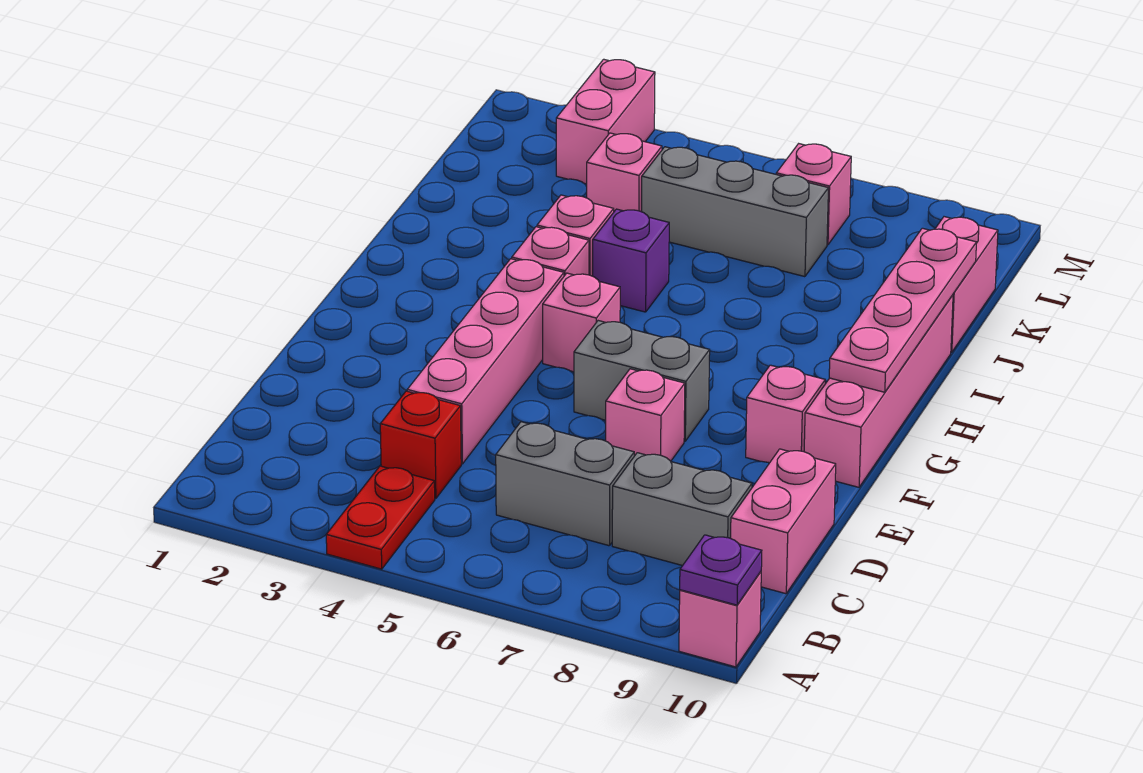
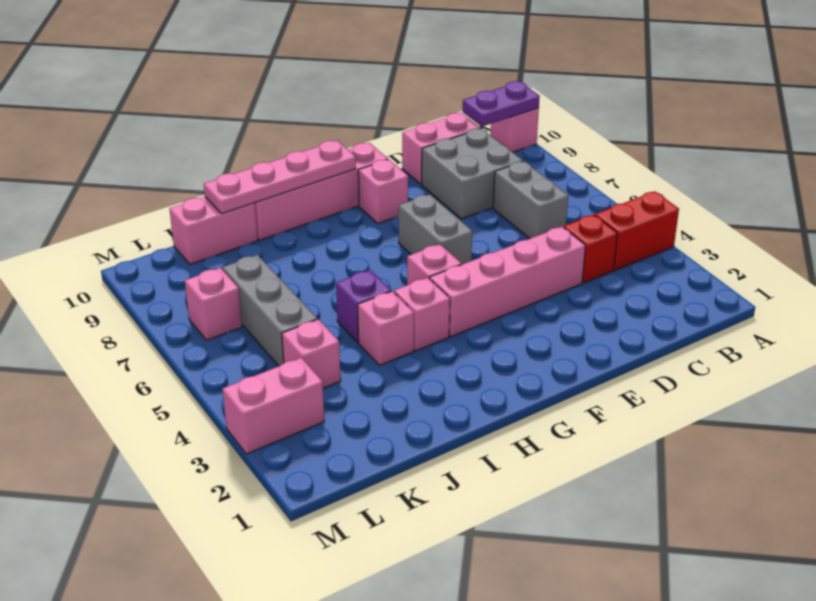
red plate A4:B4 level 1 -> red brick A4:B4 level 1
purple plate A10 level 2 -> purple plate A10:B10 level 2
grey brick C8:C9 level 1 -> grey brick C8:D9 level 1
pink brick E7 level 1 -> none

